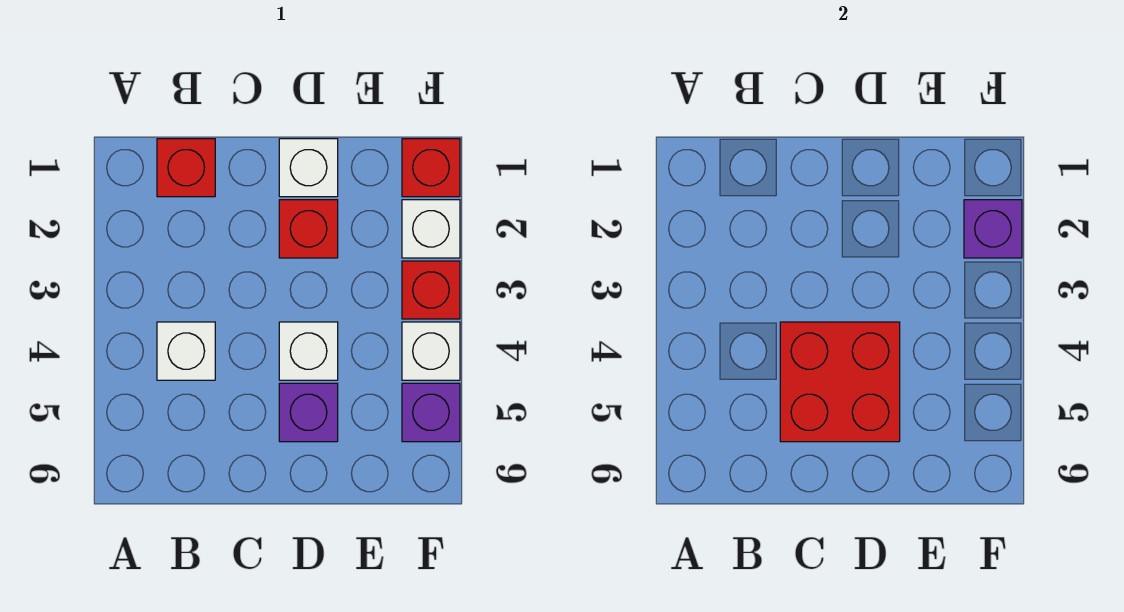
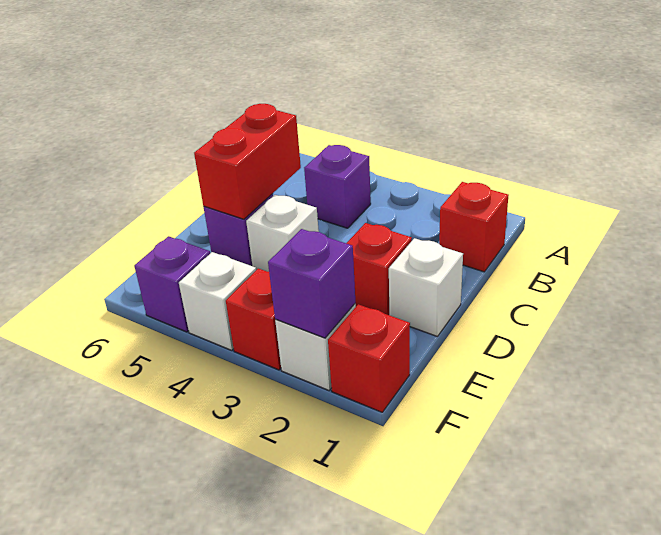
white brick B4 level 1 -> purple brick B4 level 1
red brick C4:D5 level 2 -> red brick C5:D5 level 2

